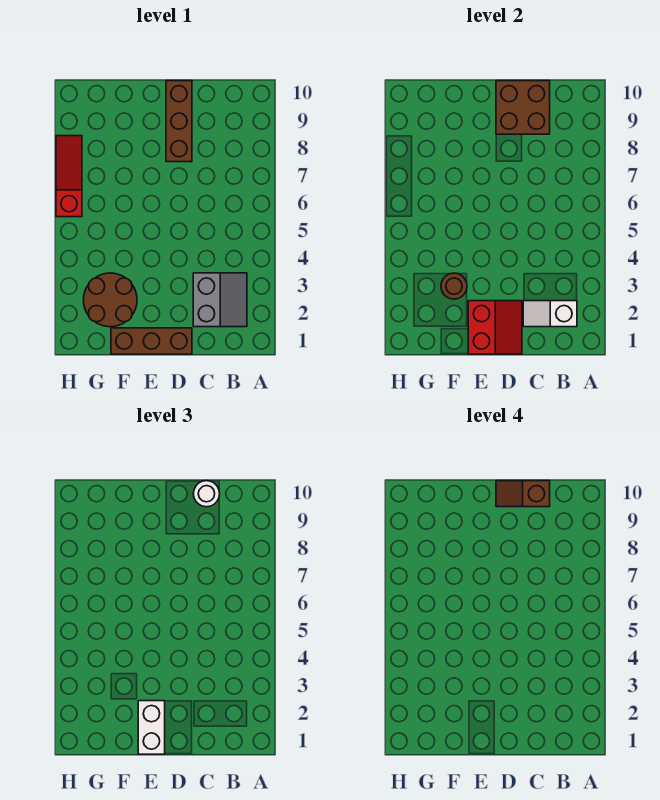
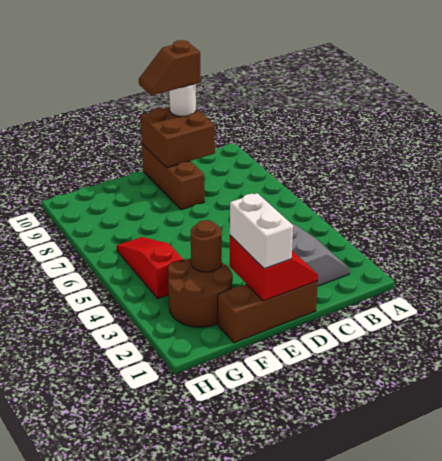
white slope B2:C2 level 2 top B -> none
red slope H6:H8 level 1 top 6 -> red slope G4:G6 level 1 top 4

